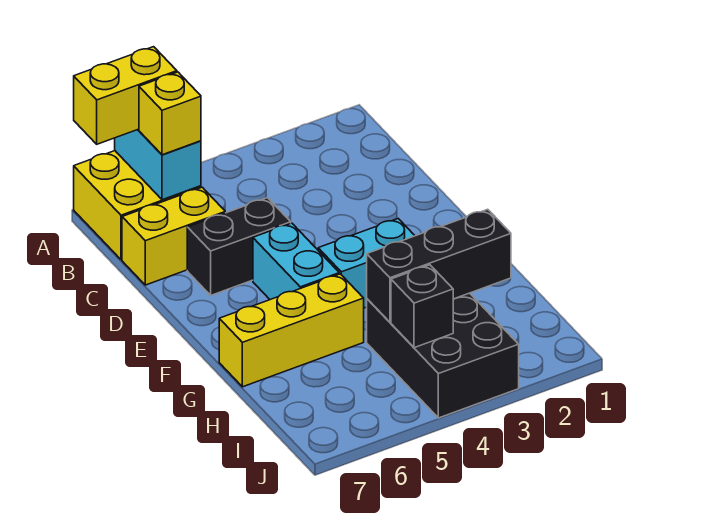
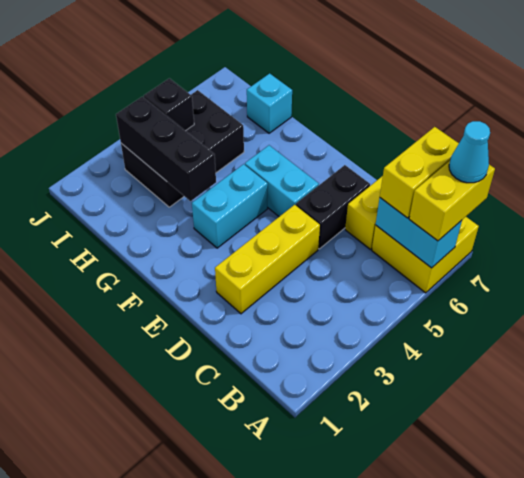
none -> cyan cone A7 level 4
yellow brick B6 level 3 -> yellow brick B6:B7 level 3
yellow brick G5:G7 level 1 -> yellow brick D2:D4 level 1
black brick H2:H4 level 2 -> black brick G3:I3 level 2
black brick H3:J4 level 1 -> black brick H3:I5 level 1
none -> cyan brick H7 level 1

